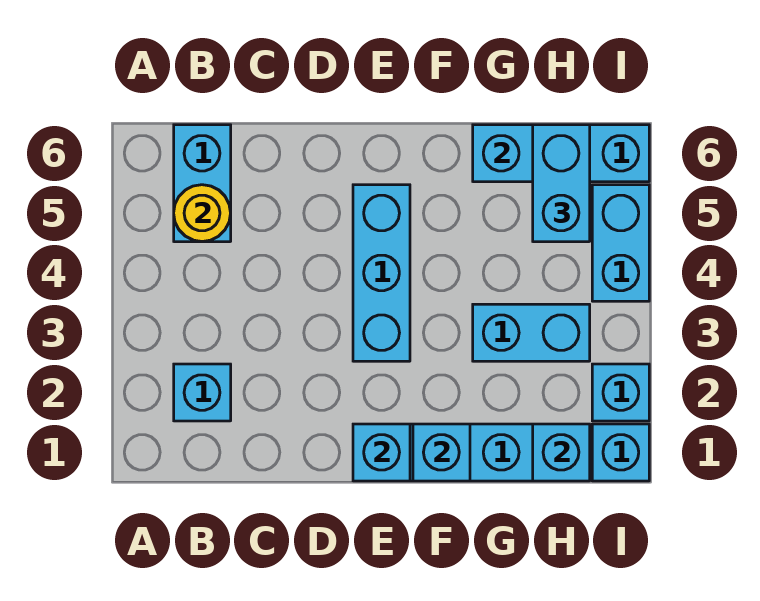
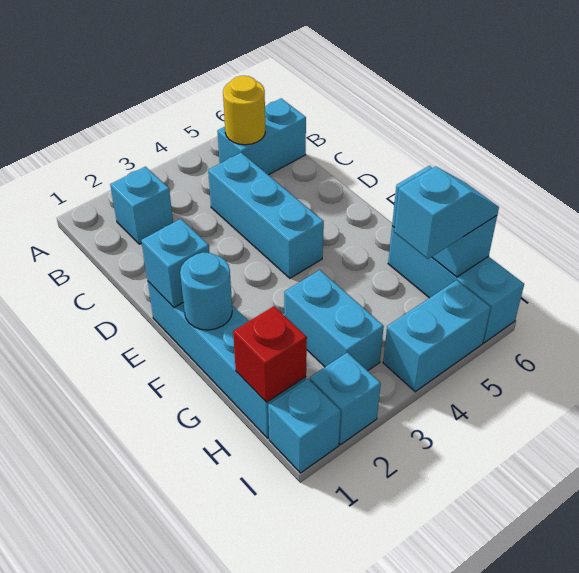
cyan brick E3:E5 level 1 -> cyan brick C4:E4 level 1
cyan brick F1 level 2 -> cyan round brick F1 level 2
cyan brick H1 level 2 -> red brick H1 level 2
cyan brick H5:H6 level 3 -> cyan slope H5:H6 level 3 top 5

